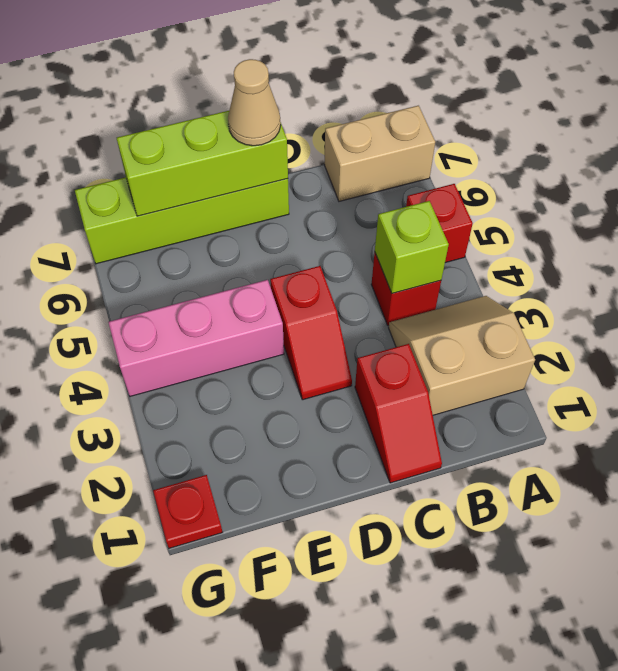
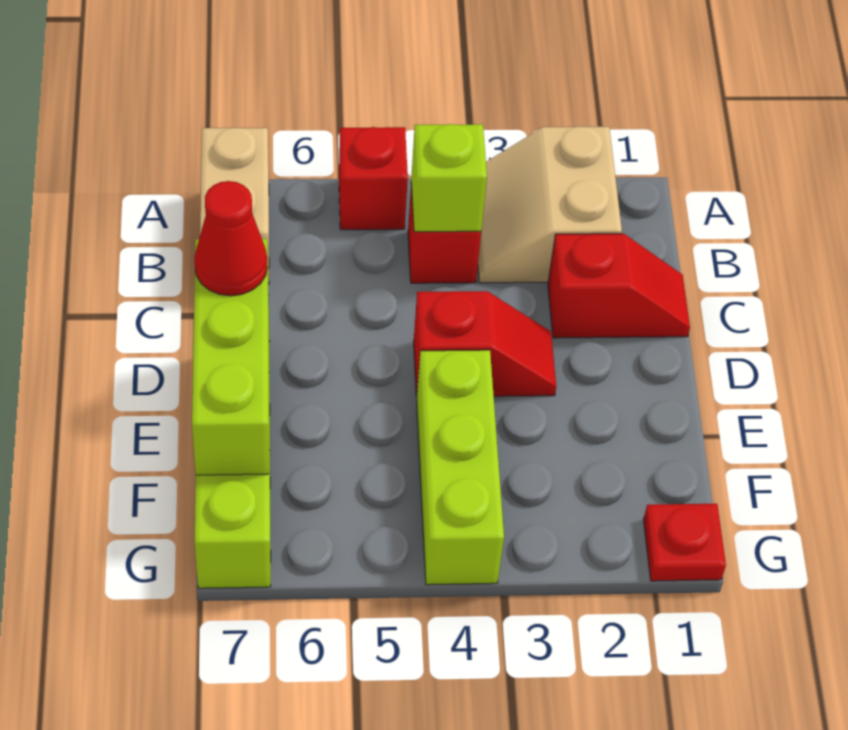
tan cone D7 level 3 -> red cone D7 level 3
pink brick E4:G4 level 1 -> lime brick E4:G4 level 1

